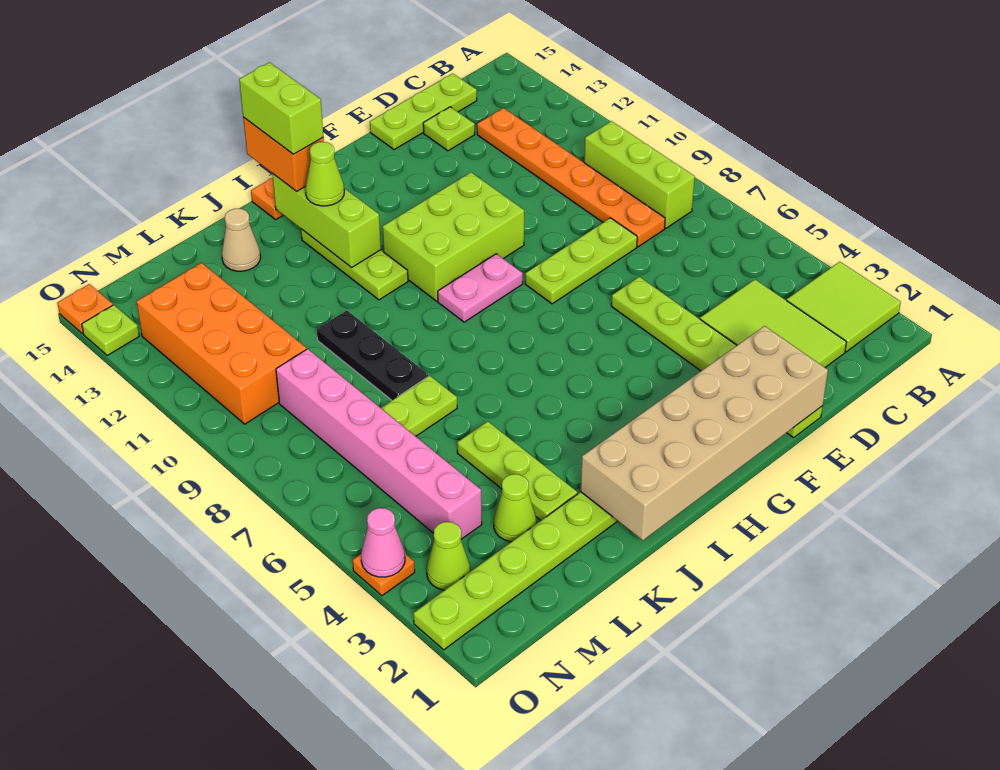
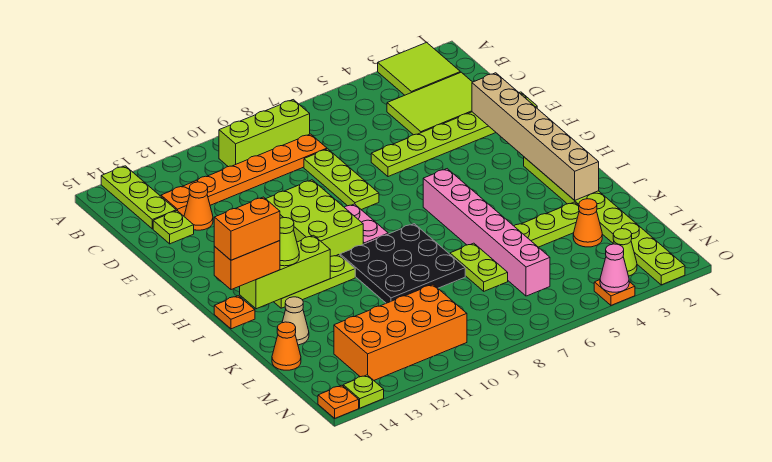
lime plate C15:E15 level 1 -> lime plate A14:C14 level 1
none -> orange cone D13 level 1
tan brick E1:J2 level 2 -> tan brick E2:J2 level 2
lime brick I14:I15 level 4 -> orange brick I14:I15 level 4
black plate K8:K10 level 1 -> black plate I8:K10 level 1
lime cone L3 level 1 -> orange cone L3 level 1
none -> orange cone L15 level 1
pink brick M4:M9 level 1 -> pink brick H6:M6 level 1

